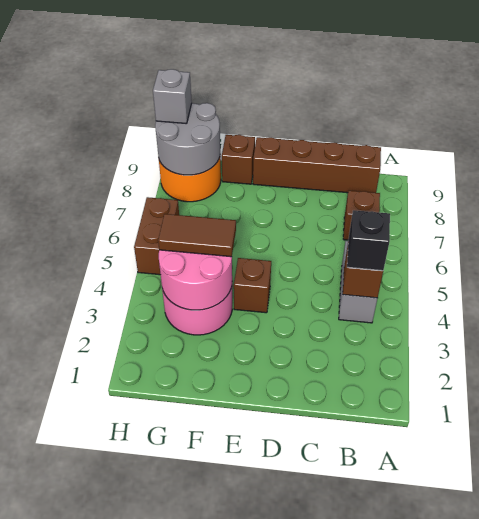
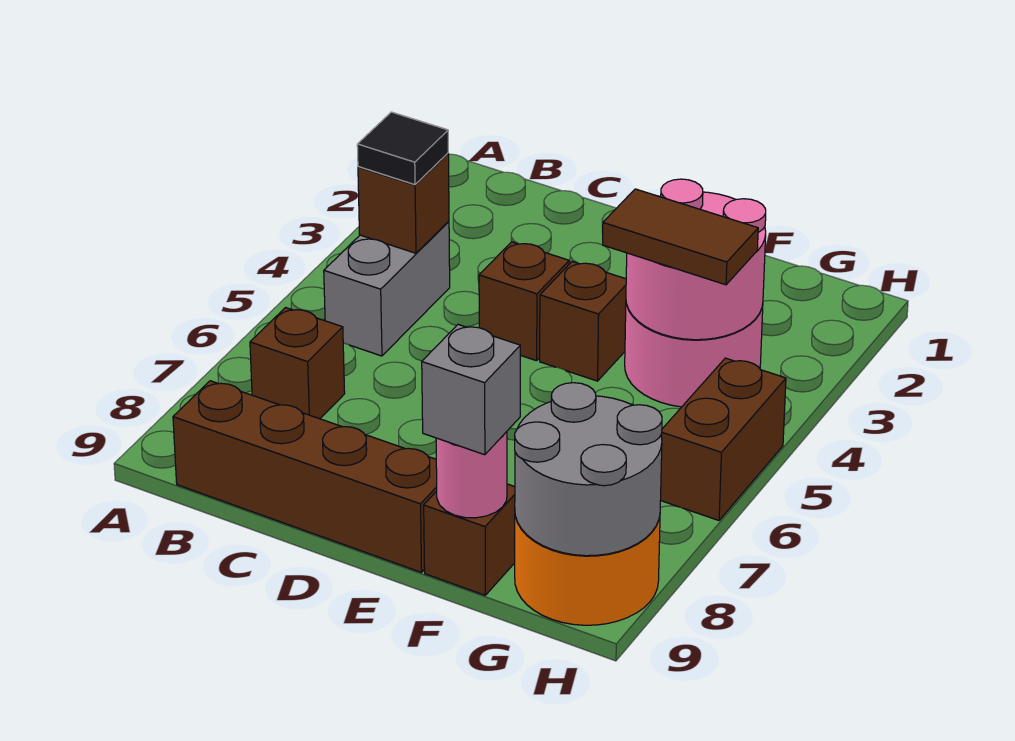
black brick B4 level 3 -> black tile B4 level 3
none -> brown brick D4 level 1
none -> pink round brick F9 level 2
grey brick H9 level 3 -> grey brick F9 level 3

